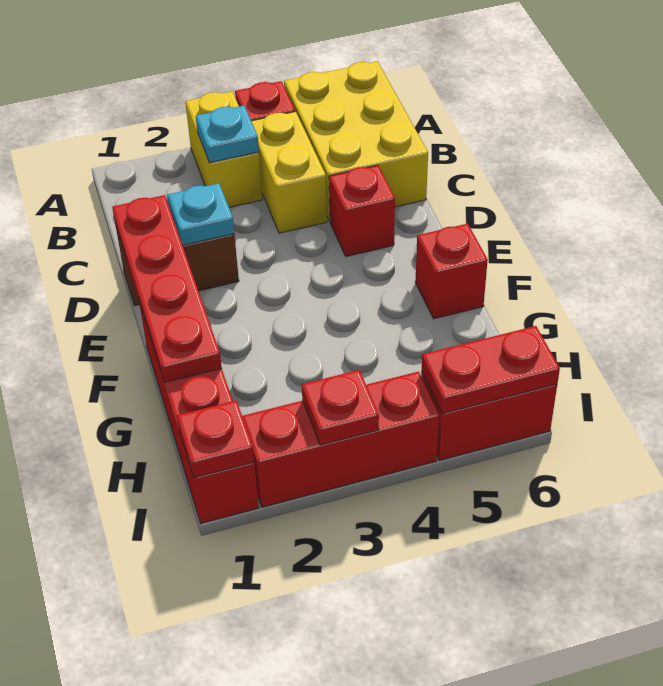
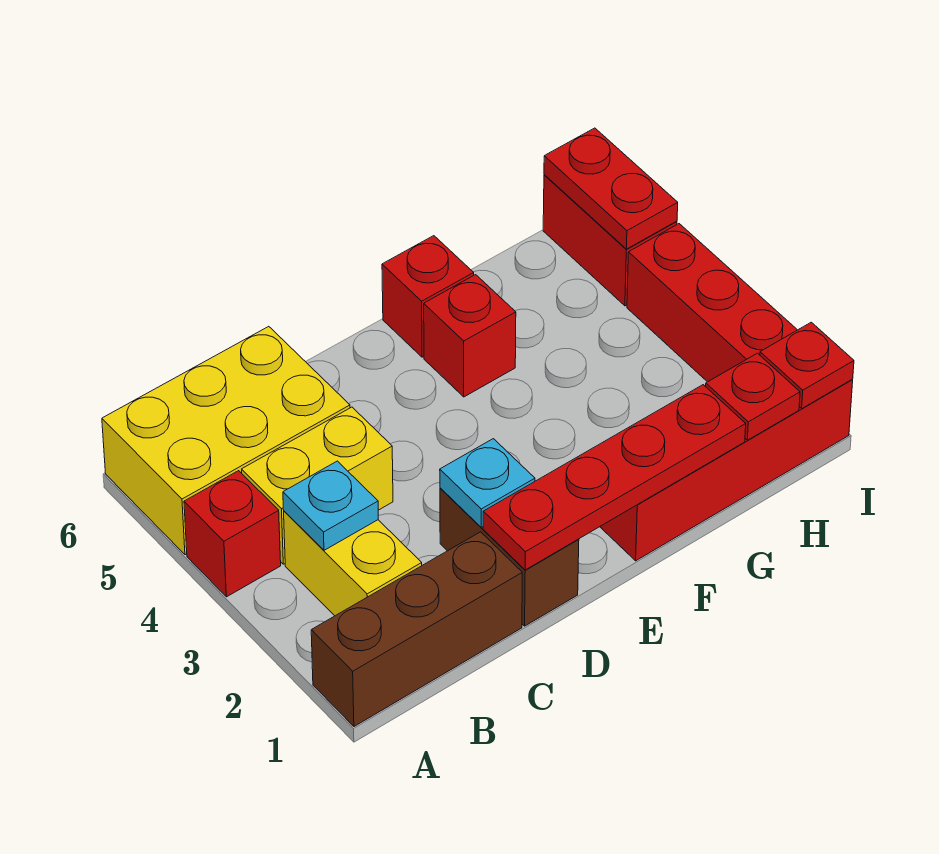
none -> brown brick A1:C1 level 1
yellow brick A3:B3 level 1 -> yellow brick B2:B3 level 1
red brick D5 level 1 -> red brick F5 level 1
red plate I3 level 2 -> red plate H1 level 2

